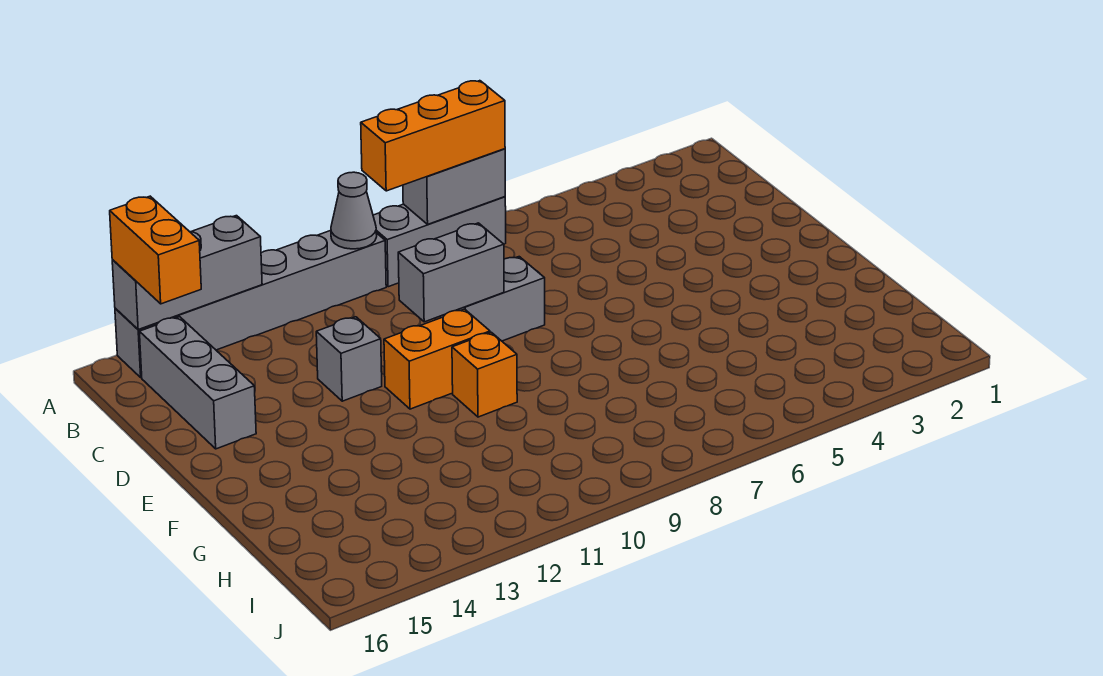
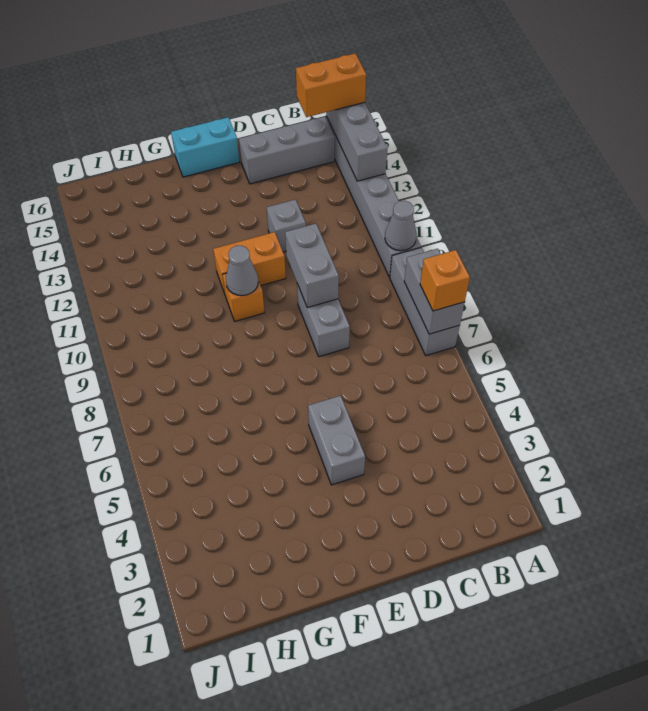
orange brick A7:A9 level 3 -> orange brick A7 level 3
none -> grey brick E4:E5 level 1
orange brick E10:E11 level 1 -> orange brick E11:F11 level 1
none -> cyan brick E16:F16 level 1
none -> grey cone F10 level 2

